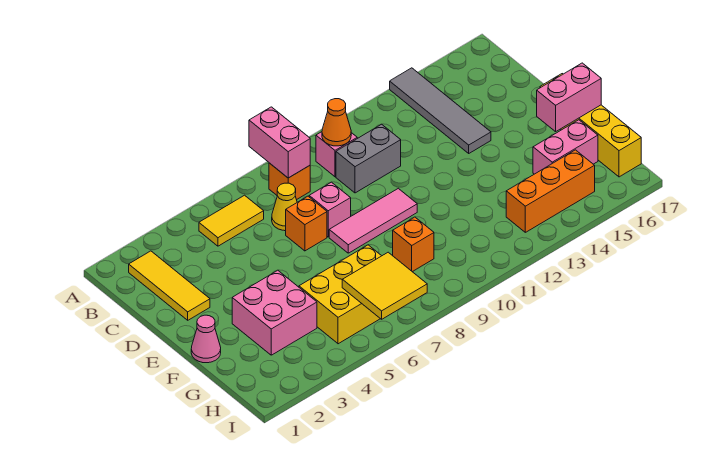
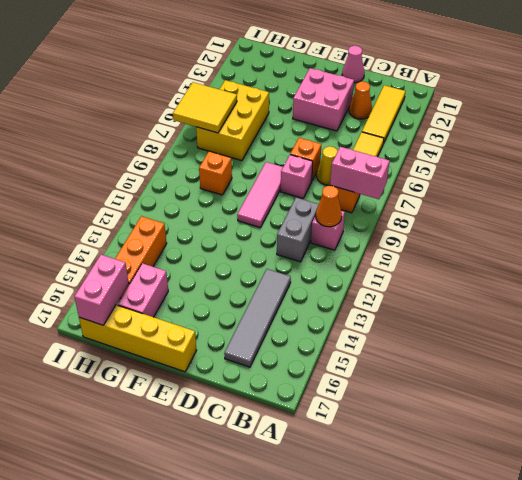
grey tile A14:D14 level 1 -> grey tile C13:C16 level 1
yellow tile B2:D2 level 1 -> yellow tile B2:B4 level 1
none -> orange cone C3 level 1
pink cone F1 level 1 -> pink cone D1 level 1
pink brick F3:G4 level 1 -> pink brick D3:E4 level 1
pink brick F16:F17 level 2 -> pink brick H16:H17 level 2

